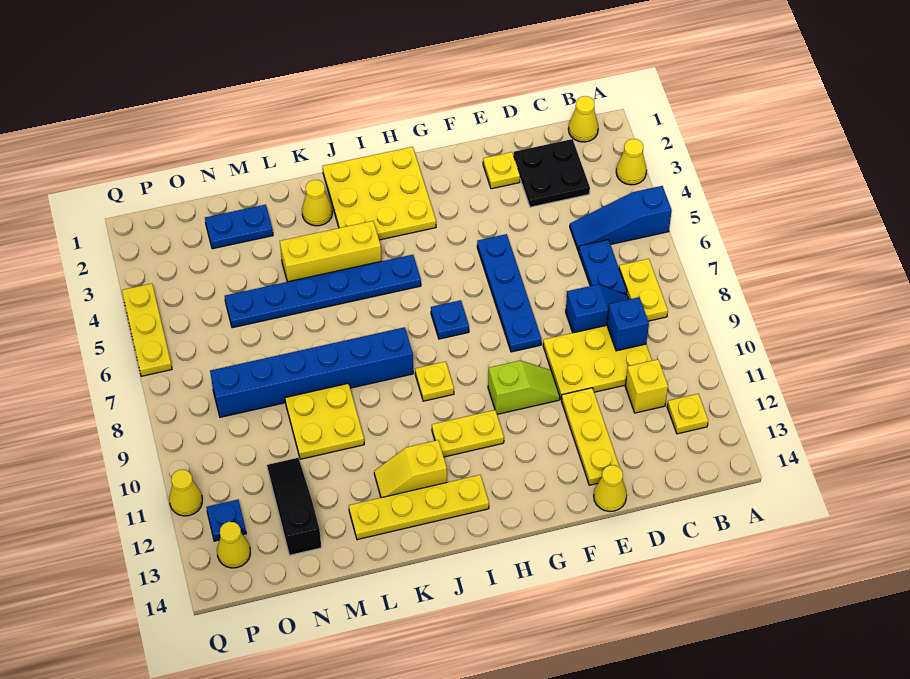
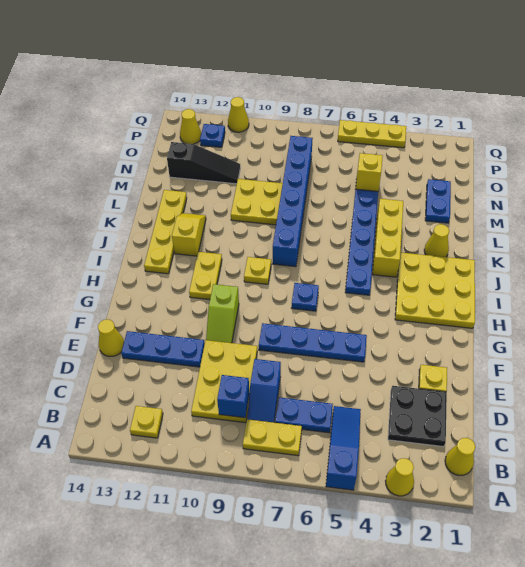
yellow brick C11 level 1 -> yellow brick N5 level 2
yellow plate E11:E13 level 1 -> blue plate E11:E13 level 1

